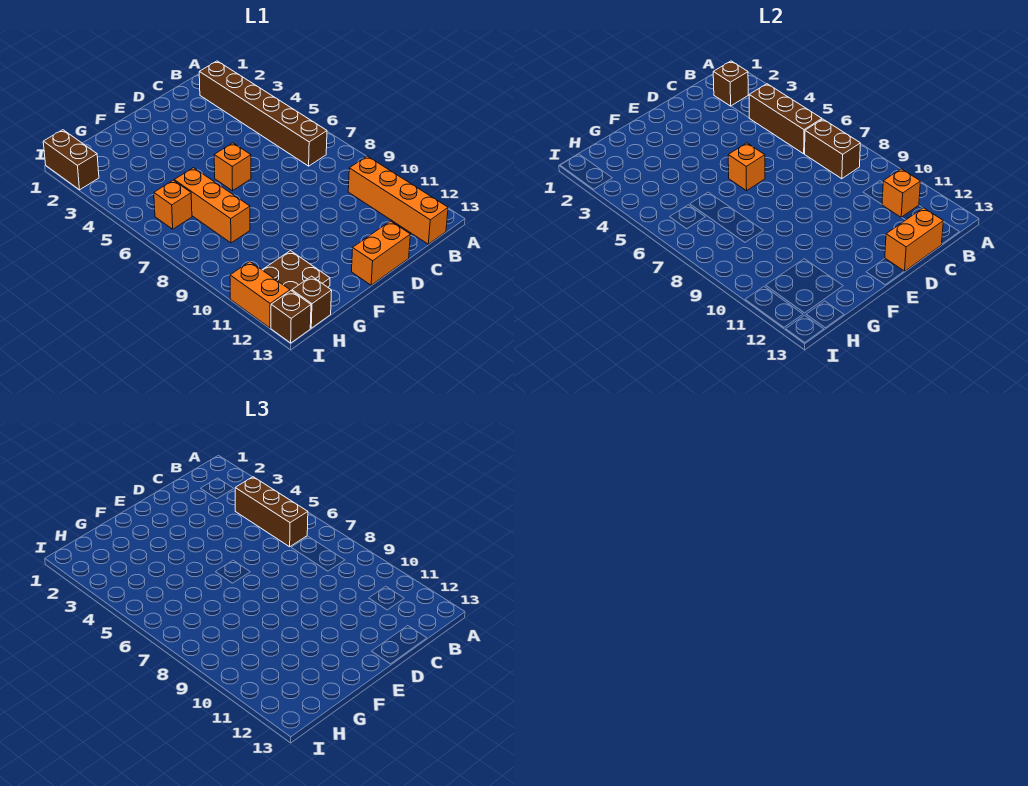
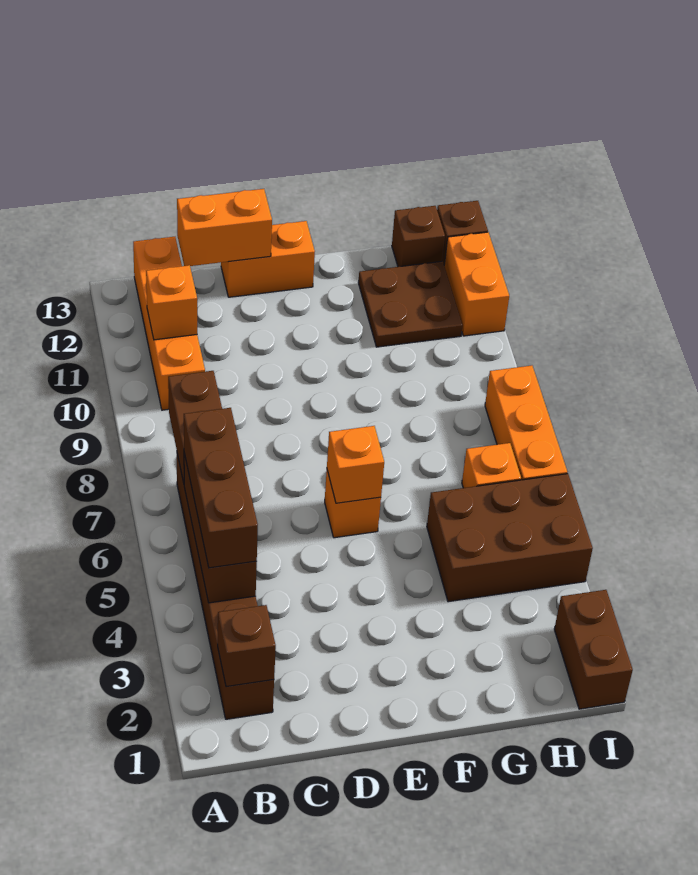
none -> brown brick G4:I5 level 1
orange brick G6:G8 level 1 -> orange brick I6:I8 level 1

